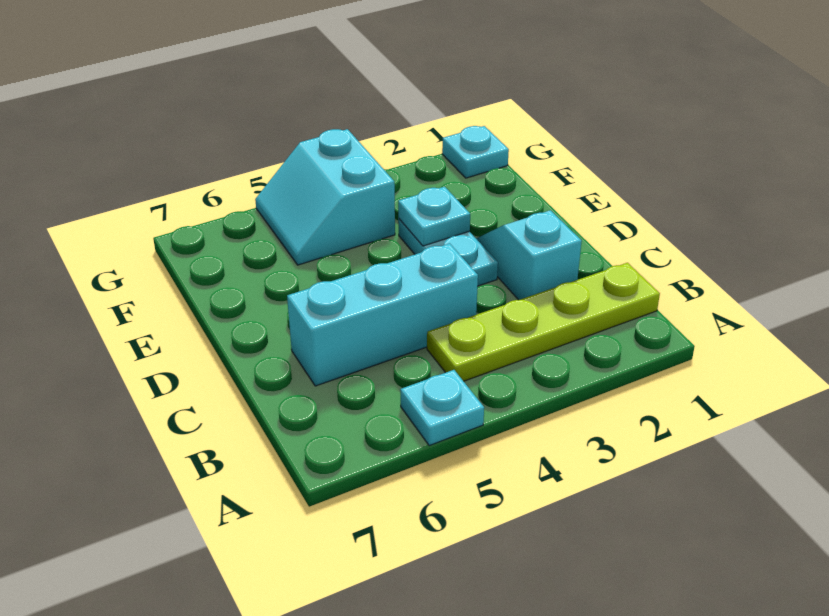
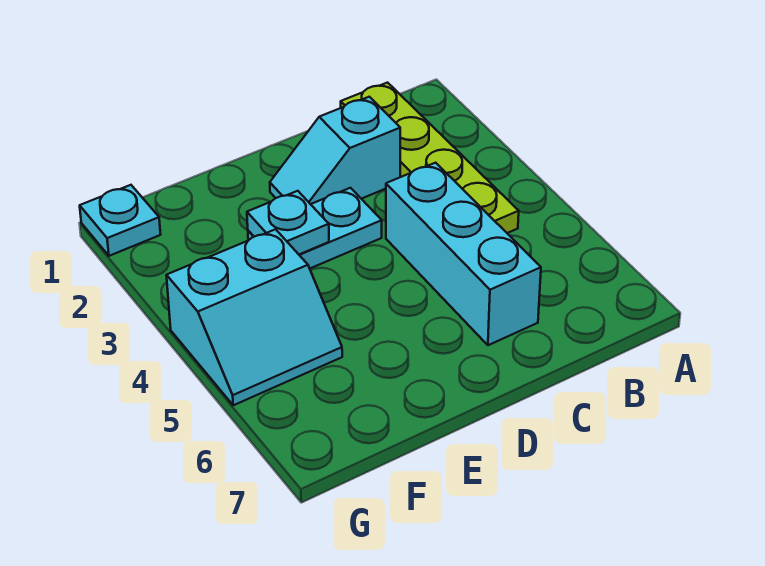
cyan plate A5 level 1 -> none

